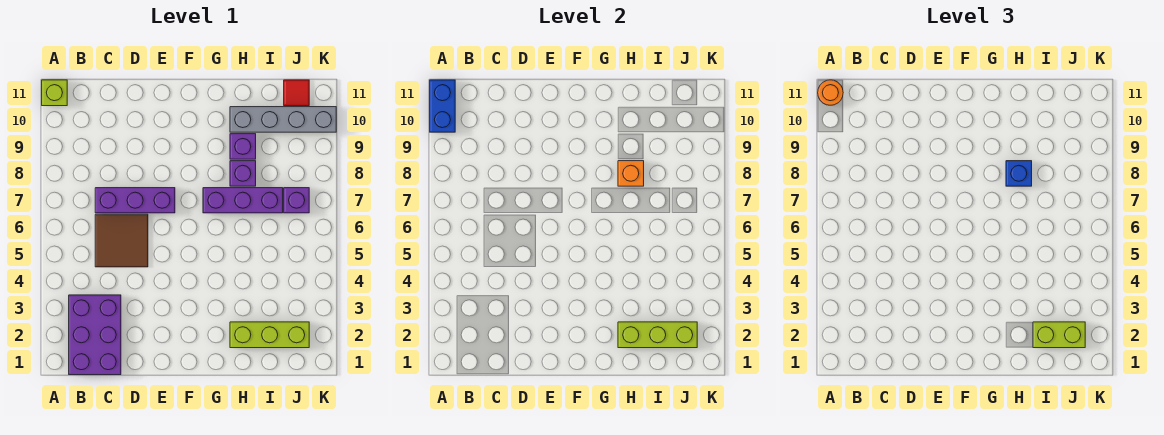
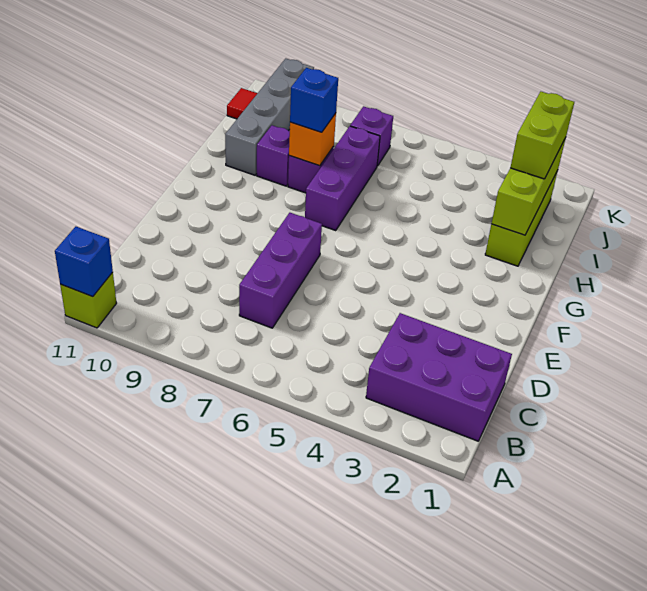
blue brick A10:A11 level 2 -> blue brick A11 level 2
orange round brick A11 level 3 -> none
brown tile C5:D6 level 1 -> none

